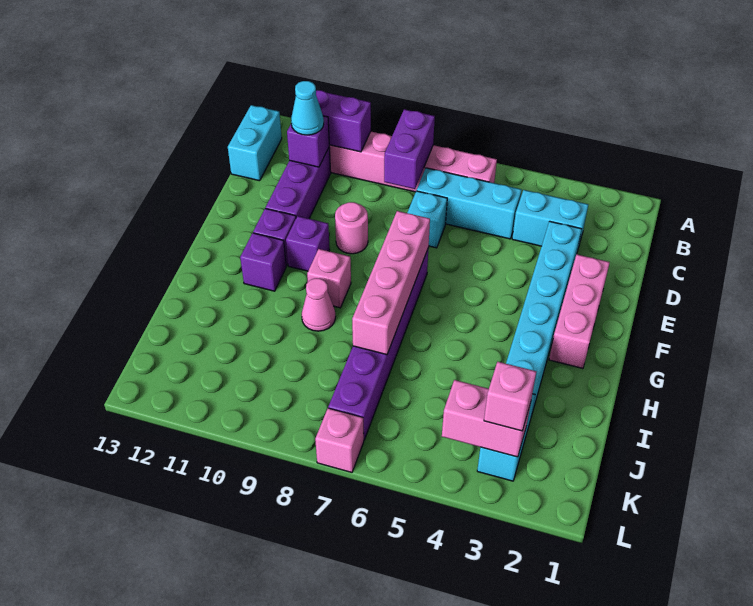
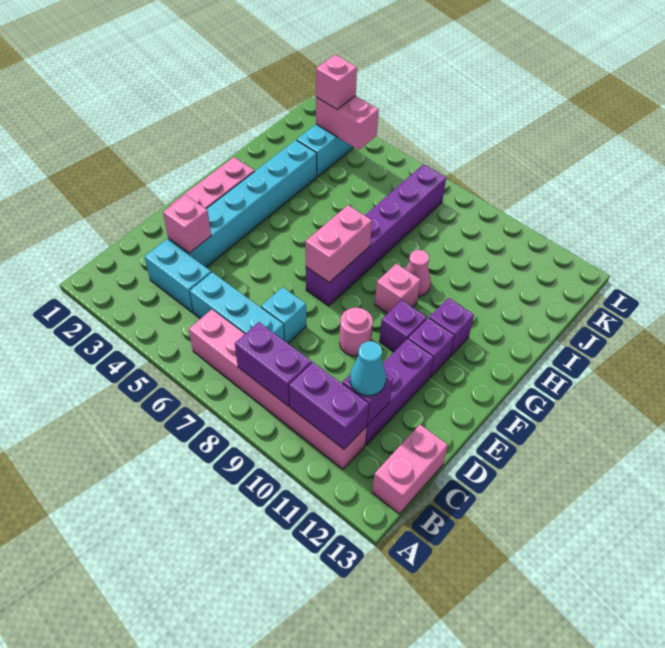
purple brick B8:C8 level 2 -> purple brick B8:B9 level 2
cyan brick B13:C13 level 1 -> pink brick B13:C13 level 1
pink brick F7:I7 level 2 -> pink brick F7:G7 level 2
pink brick L7 level 1 -> pink brick D3 level 2

